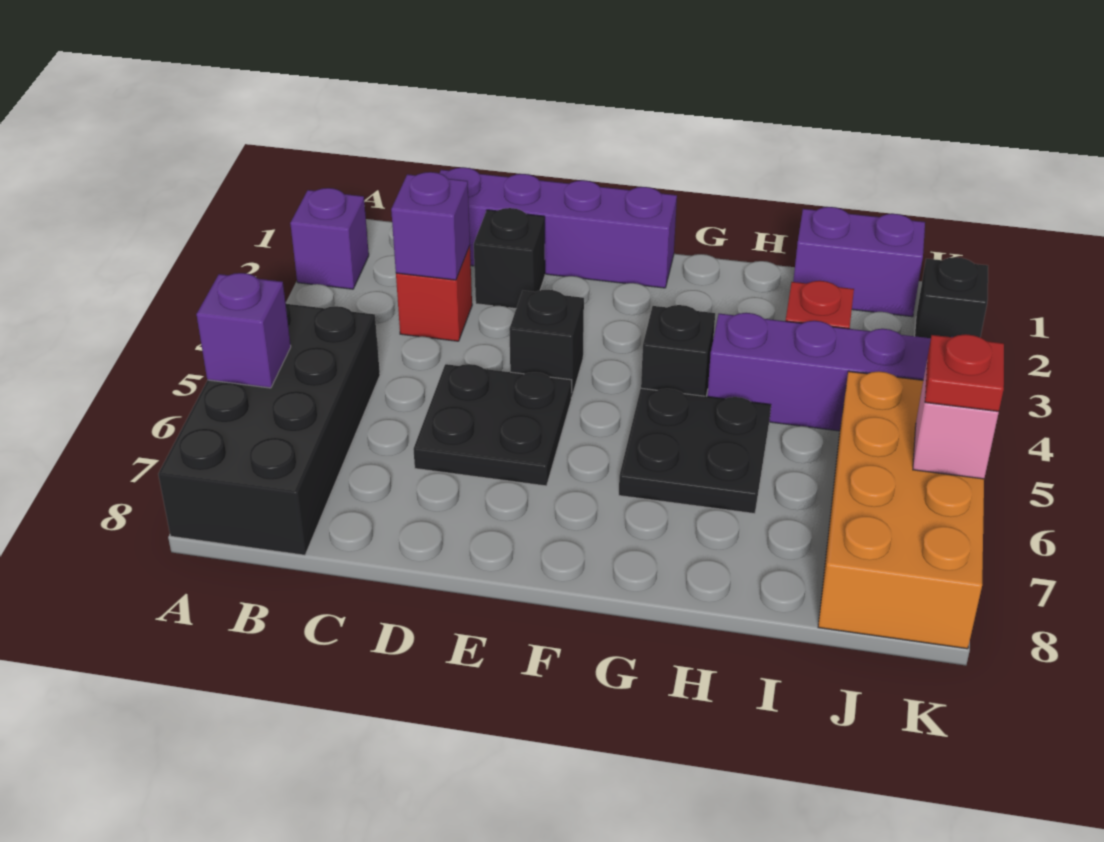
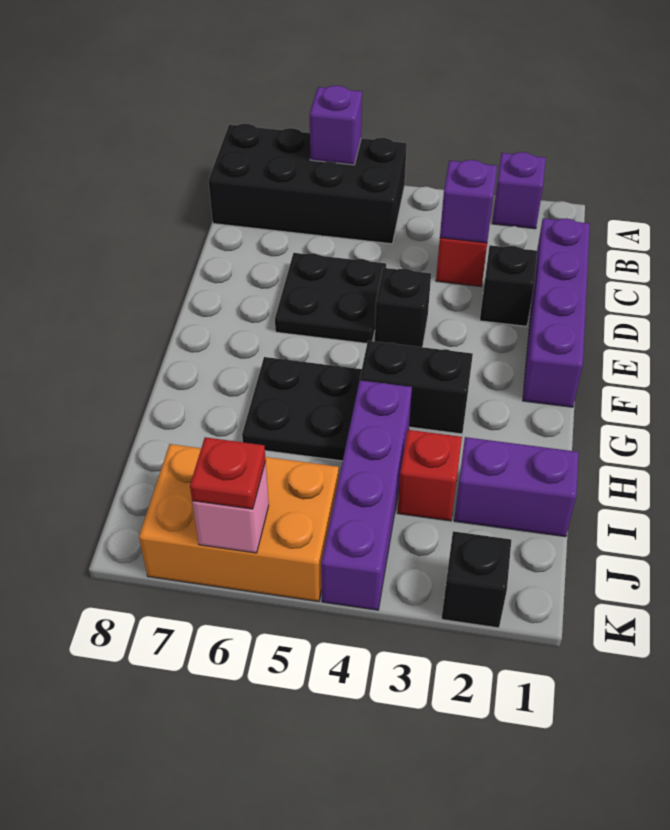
black brick G4 level 1 -> black brick G3:G4 level 1
purple brick I1:J1 level 1 -> purple brick I1:I2 level 1
orange brick J5:K8 level 1 -> orange brick J5:K7 level 1

